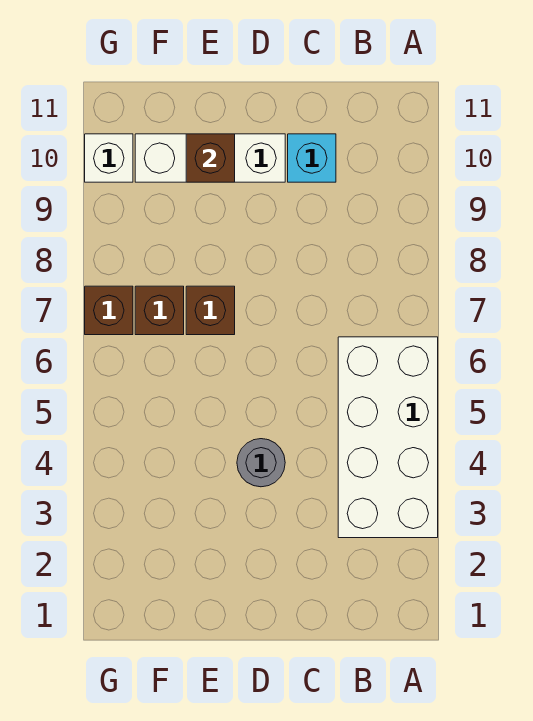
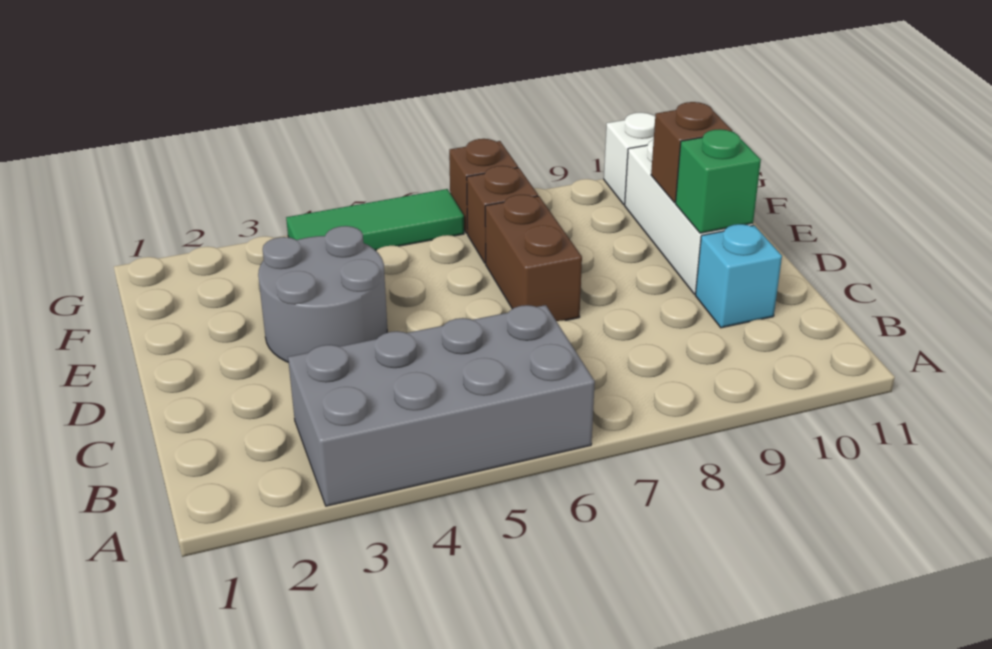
white brick A3:B6 level 1 -> grey brick A3:B6 level 1
grey round brick D4 level 1 -> grey round brick D3:E4 level 1
none -> green brick D10 level 2
brown brick E7 level 1 -> brown brick D7:E7 level 1
none -> green tile G4:G6 level 1

